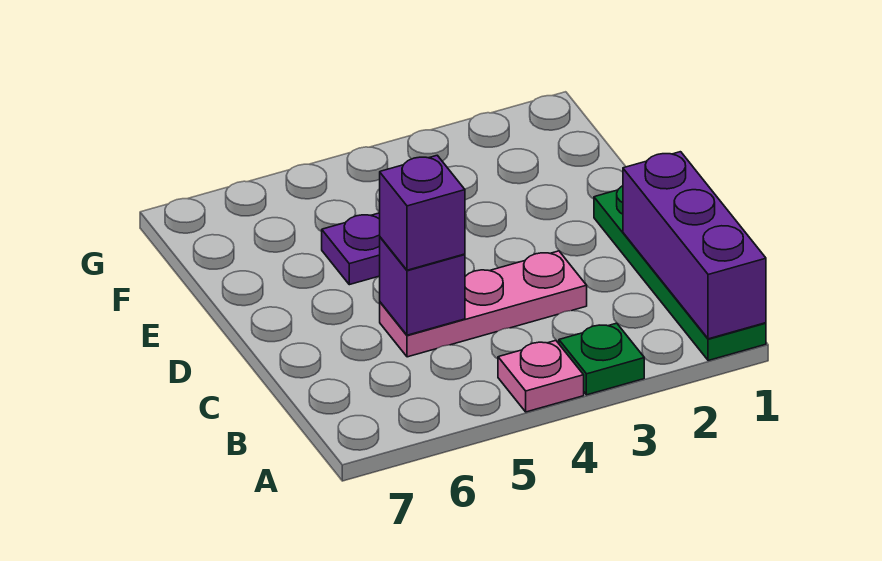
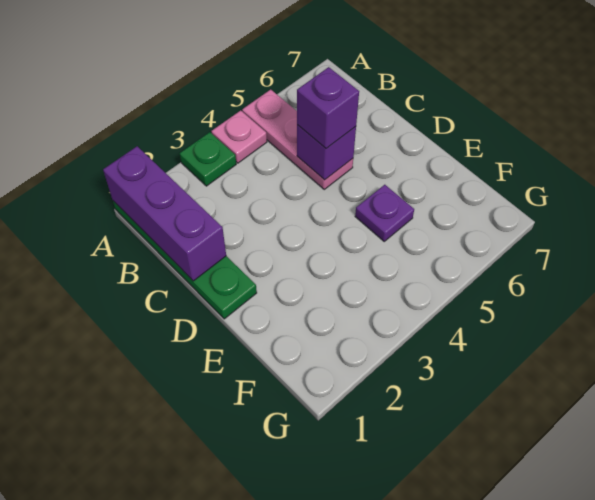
pink plate C3:C5 level 1 -> pink plate A5:C5 level 1

